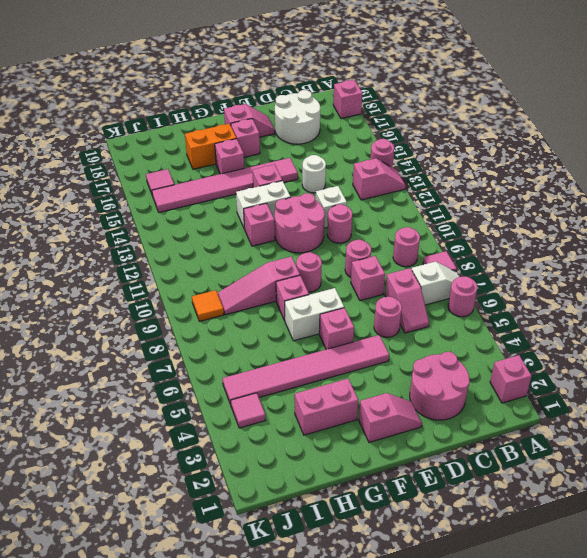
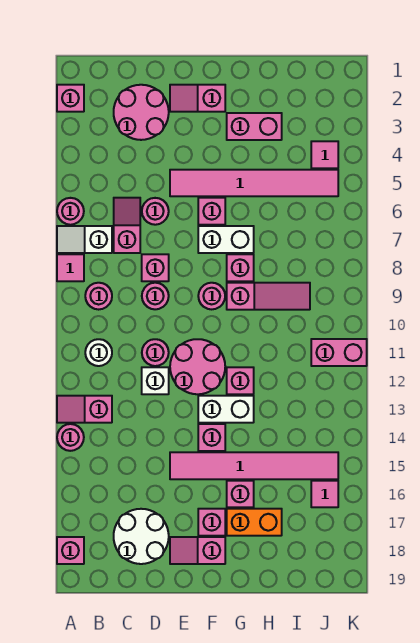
white round brick D14 level 1 -> white round brick B11 level 1
orange tile J9 level 1 -> none
none -> pink brick J11:K11 level 1

